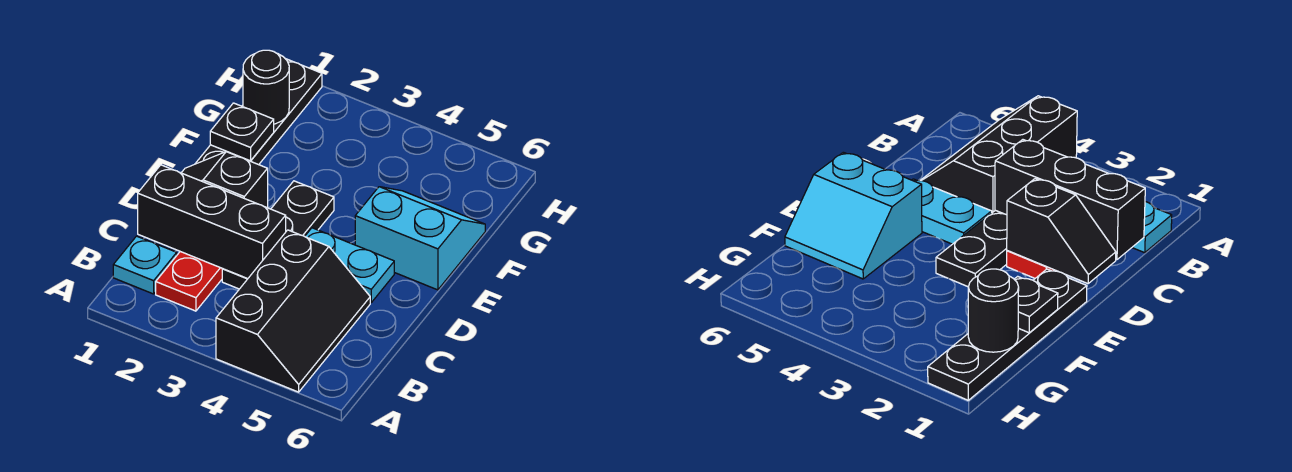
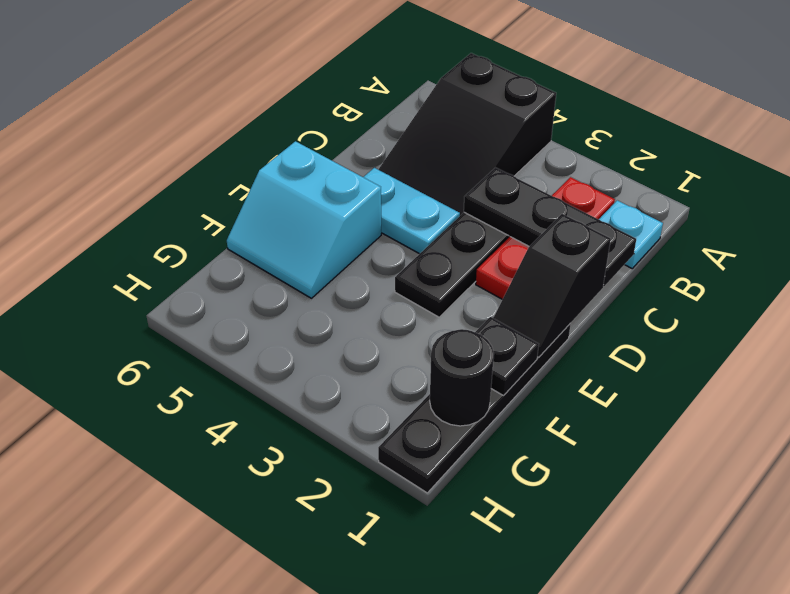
black slope A4:C5 level 1 top 4 -> black slope A4:C5 level 1 top A
black brick C1:C3 level 2 -> black plate C1:C3 level 2
black slope D1:D2 level 2 top 2 -> black slope D1:E1 level 2 top D

